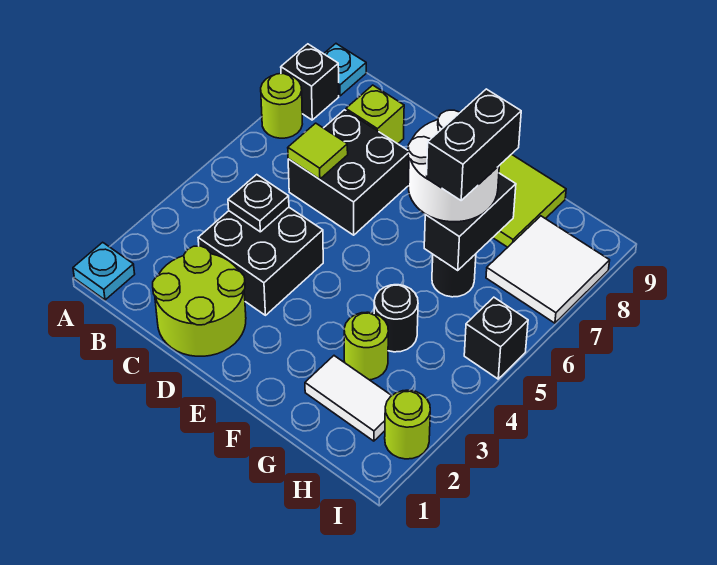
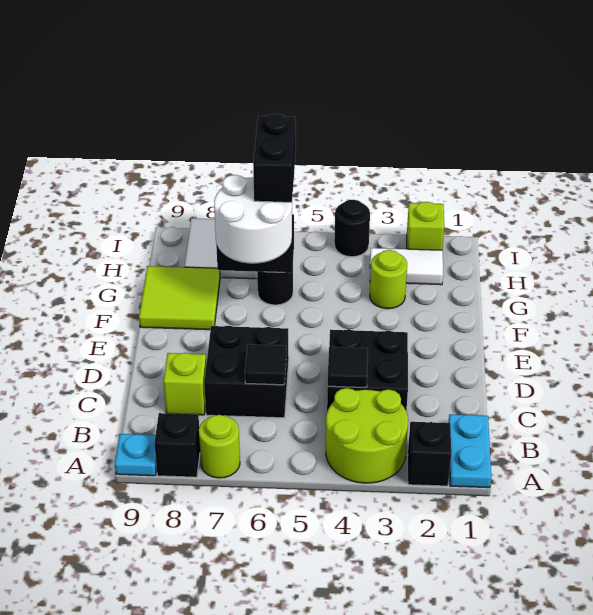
cyan plate A1 level 1 -> cyan plate A1:B1 level 1
lime round brick C1:D2 level 1 -> lime round brick A3:B4 level 1
black plate C4 level 2 -> black tile C4 level 2
lime tile C6 level 2 -> black tile C6 level 2
white tile G2:H2 level 1 -> white tile H2:H3 level 1
black round brick G4 level 1 -> black round brick I4 level 1
black brick G6:G7 level 4 -> black brick G6:H6 level 4
lime round brick I2 level 1 -> lime brick I2 level 1
black brick I5 level 1 -> black brick A2 level 1

